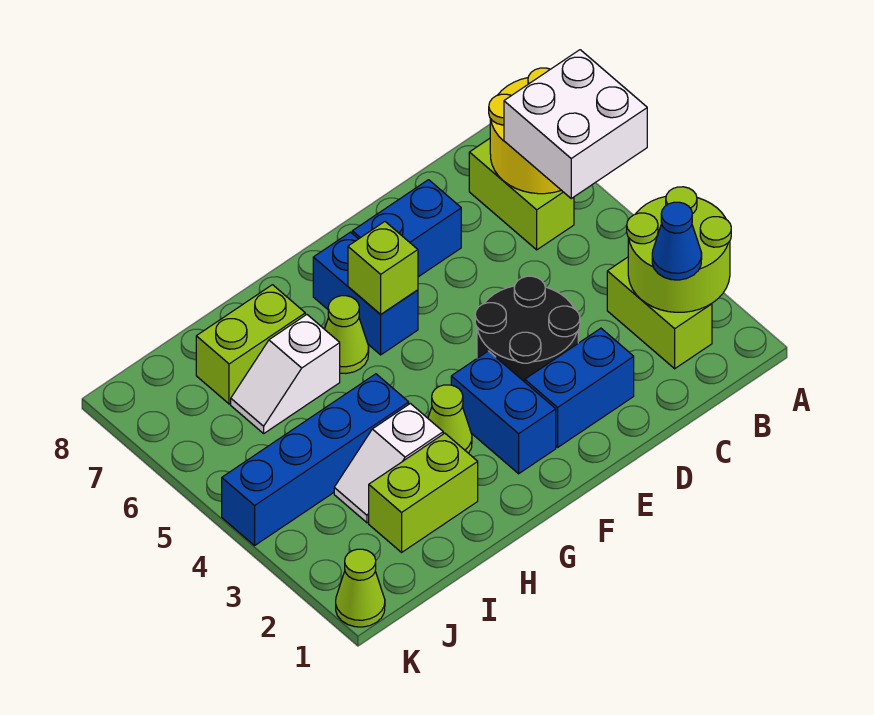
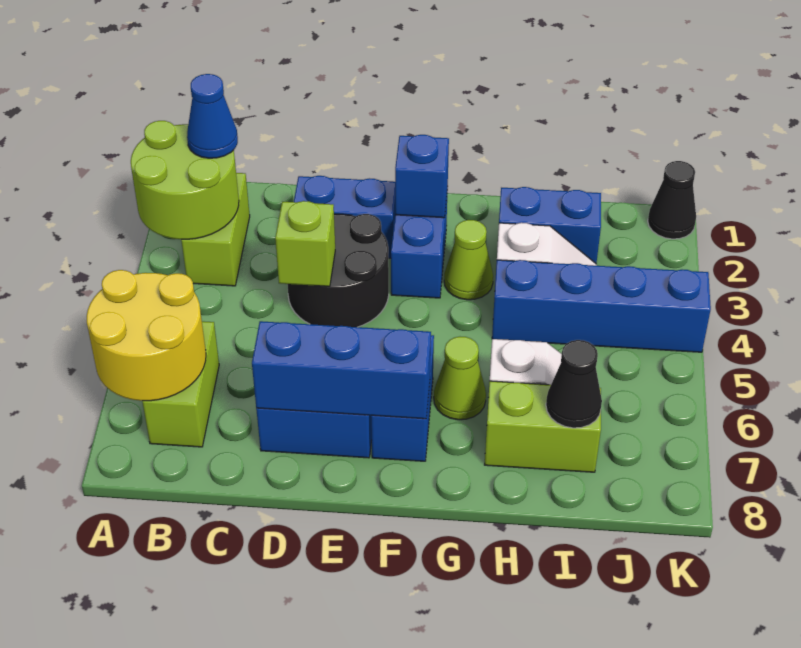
white brick A5:B6 level 3 -> none
none -> blue brick D7:F7 level 2
none -> blue brick F2 level 2
lime brick F6 level 2 -> lime brick D4 level 2
lime brick H2:I2 level 1 -> blue brick H2:I2 level 1
none -> black cone I7 level 2
lime cone K1 level 1 -> black cone K1 level 1

